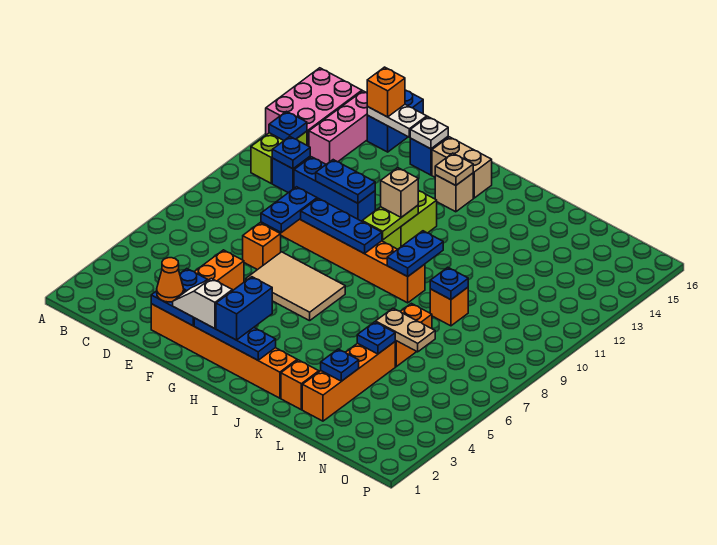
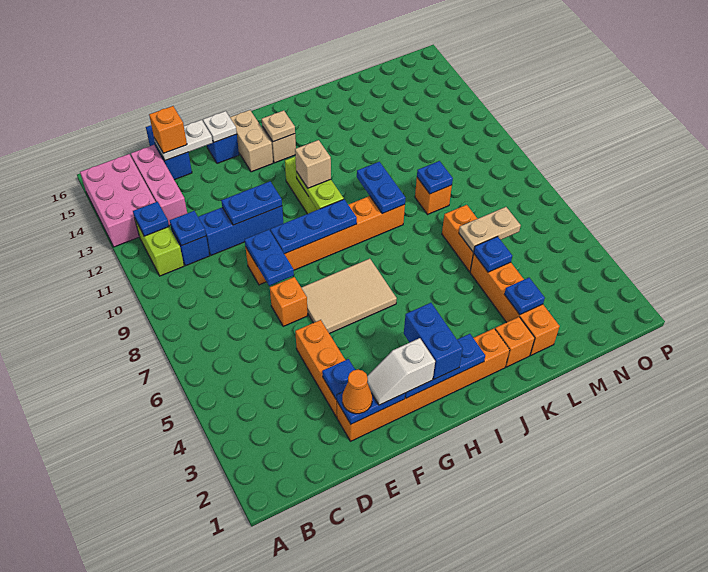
tan brick G15:H15 level 1 -> tan brick G14:G15 level 1

